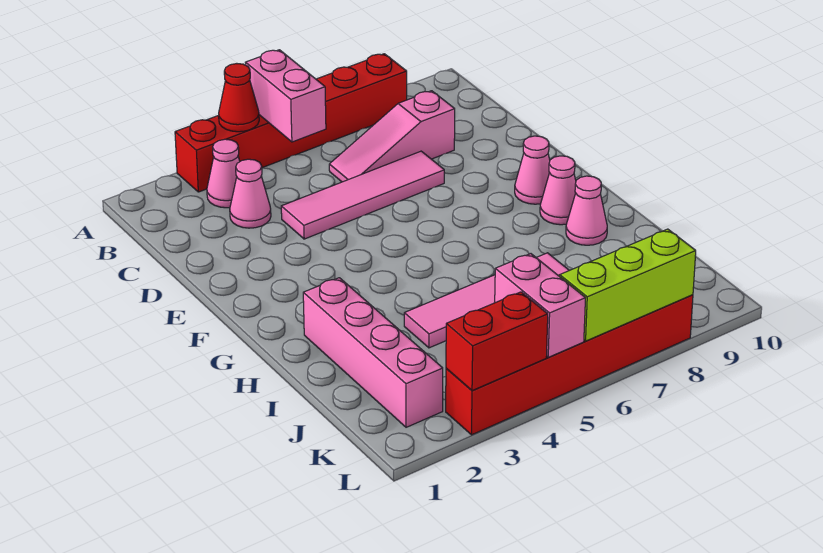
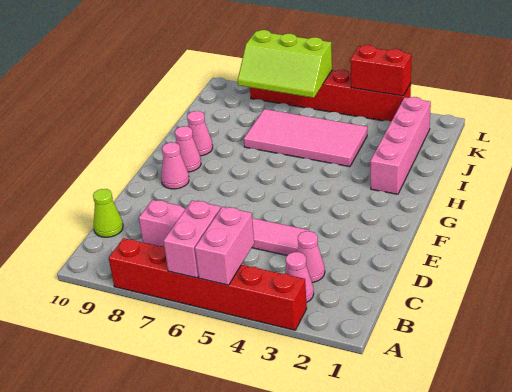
red cone A4 level 2 -> none
none -> lime cone C10 level 1
pink tile I4:I7 level 1 -> pink tile I4:J7 level 1
pink brick K5:L5 level 2 -> pink brick A6:B6 level 2

